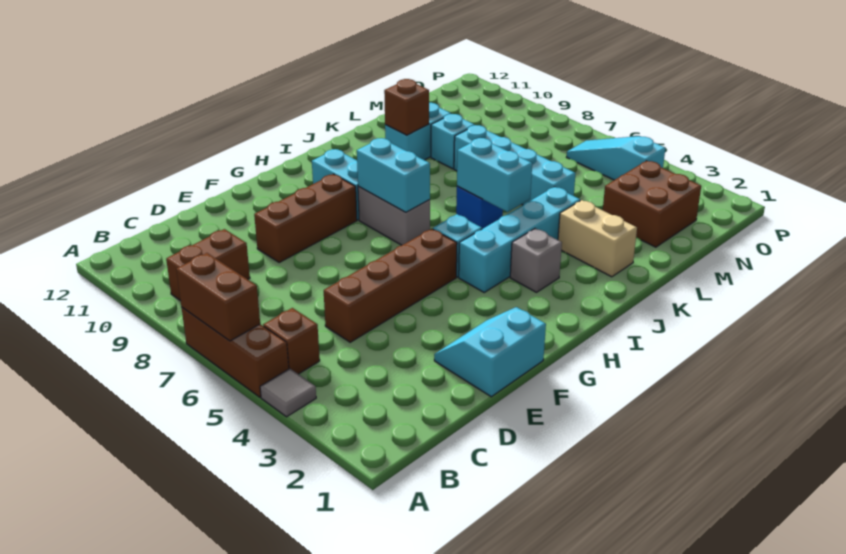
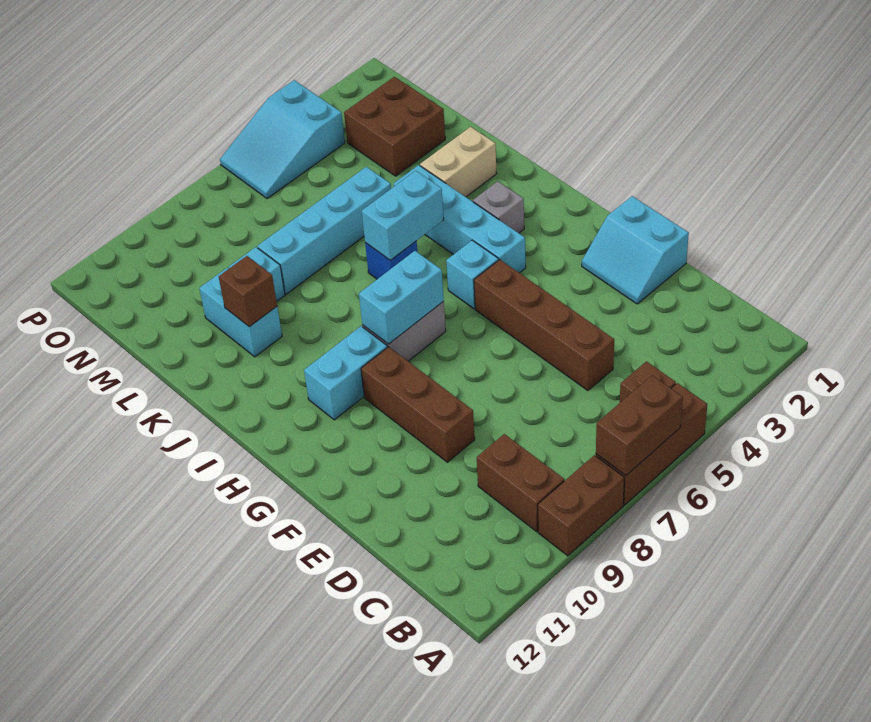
grey tile A4 level 1 -> none
none -> brown brick A8:A9 level 1
cyan slope O4:O6 level 1 top 4 -> cyan slope O4:P6 level 1 top 4

